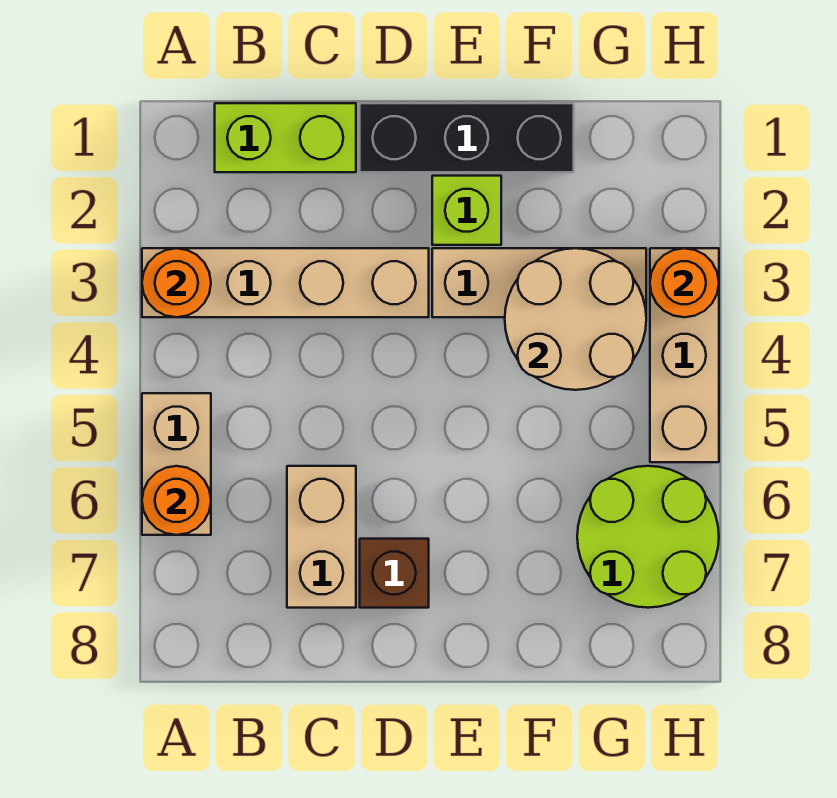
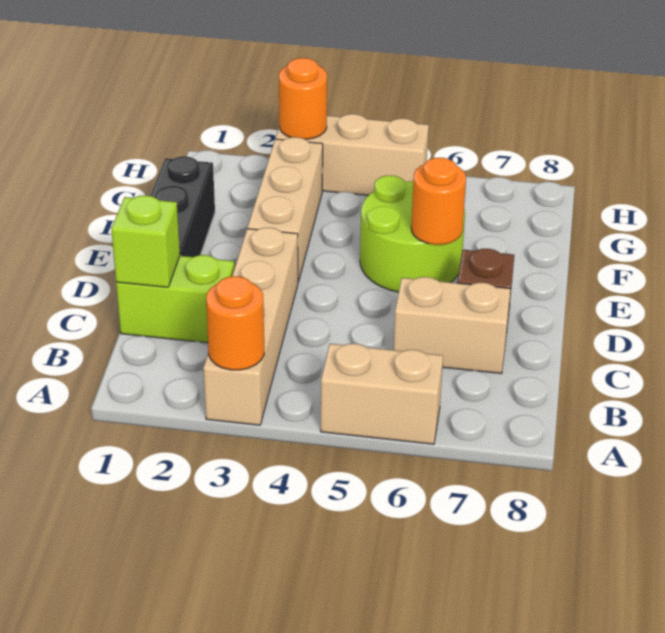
orange round brick A6 level 2 -> orange round brick E6 level 2
lime brick B1:C1 level 1 -> lime brick C1:C2 level 1
lime brick E2 level 1 -> lime brick C1 level 2
tan round brick F3:G4 level 2 -> none
lime round brick G6:H7 level 1 -> lime round brick E5:F6 level 1

